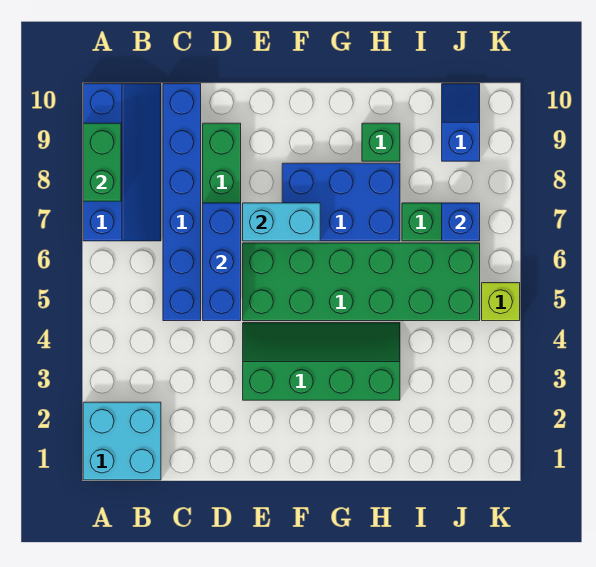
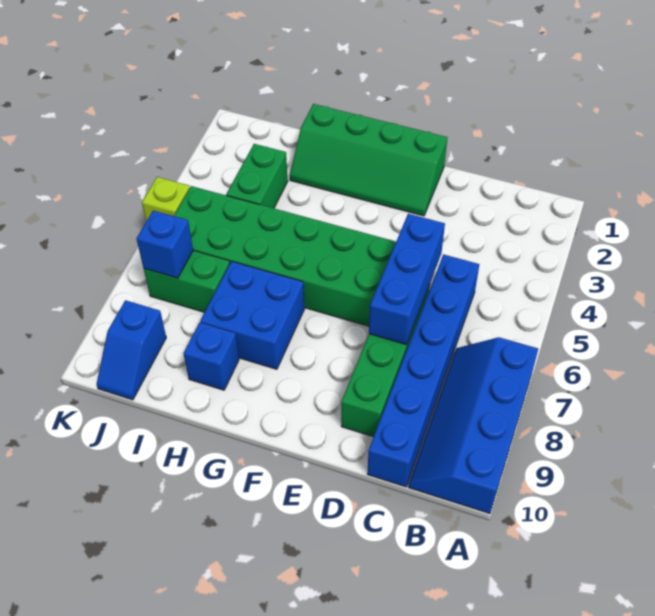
cyan brick A1:B2 level 1 -> none
green brick A8:A9 level 2 -> green brick I3:I4 level 1
green slope E3:H4 level 1 top 3 -> green slope E1:H2 level 1 top 1
cyan brick E7:F7 level 2 -> none
blue brick F7:H8 level 1 -> blue brick G7:H8 level 1
green brick H9 level 1 -> blue brick H9 level 1

